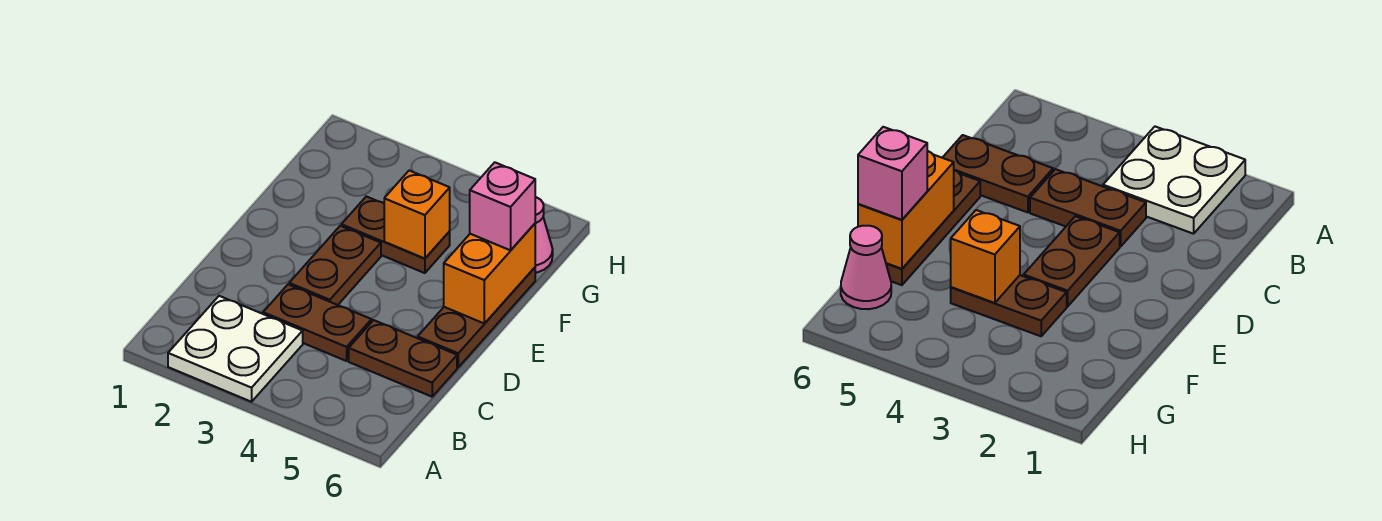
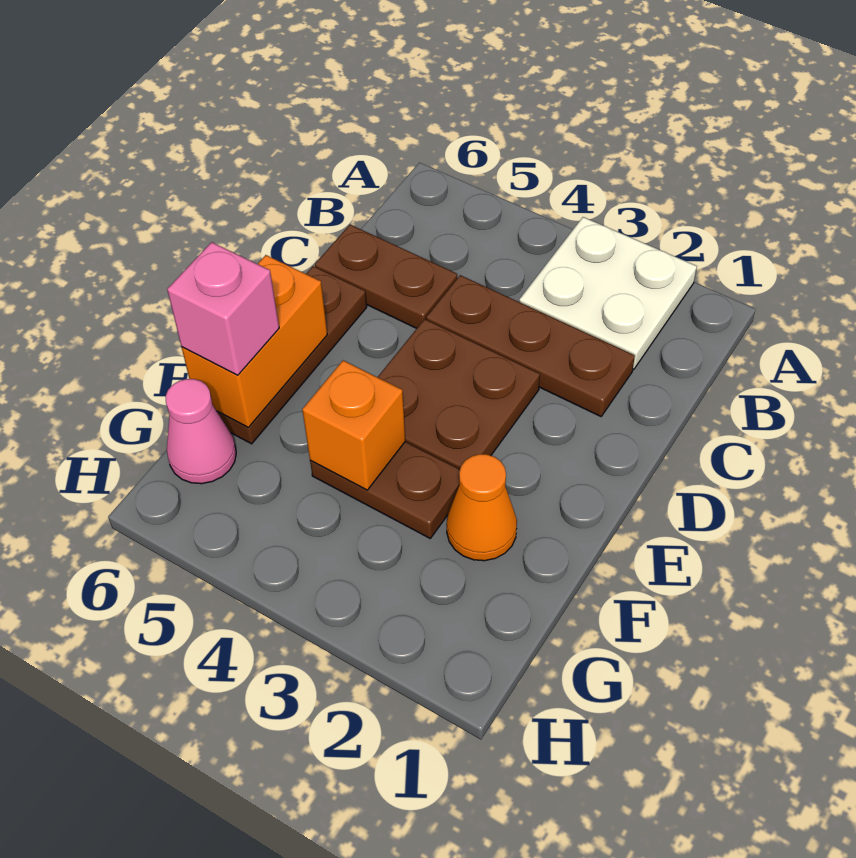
brown plate C3:C4 level 1 -> brown plate C2:C4 level 1
brown plate D3:E3 level 1 -> brown plate D3:E4 level 1
none -> orange cone F2 level 1

